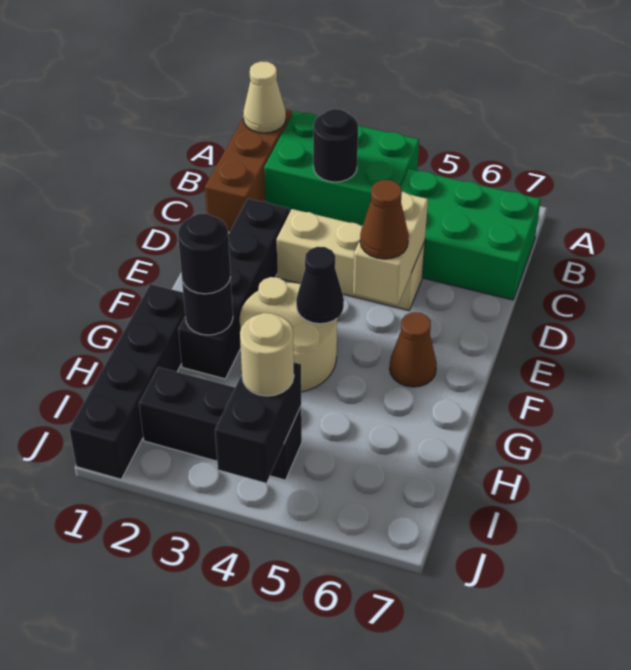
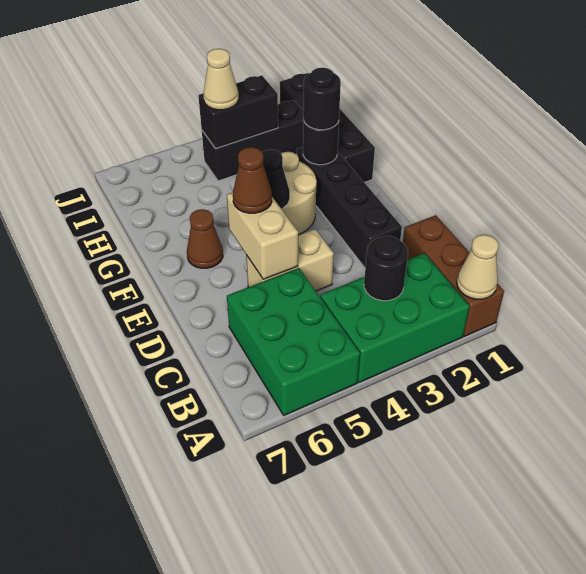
green brick B5:C7 level 1 -> green brick A5:C6 level 1
tan brick D3:D5 level 1 -> tan brick D4:D5 level 1
black brick I4:J4 level 2 -> black brick I3:I4 level 2
tan round brick I4 level 3 -> tan cone I4 level 3

